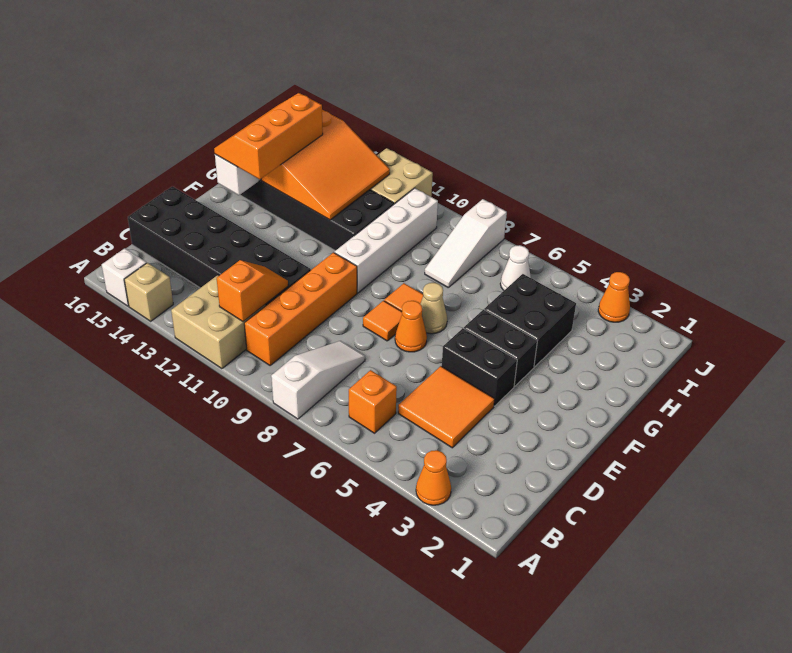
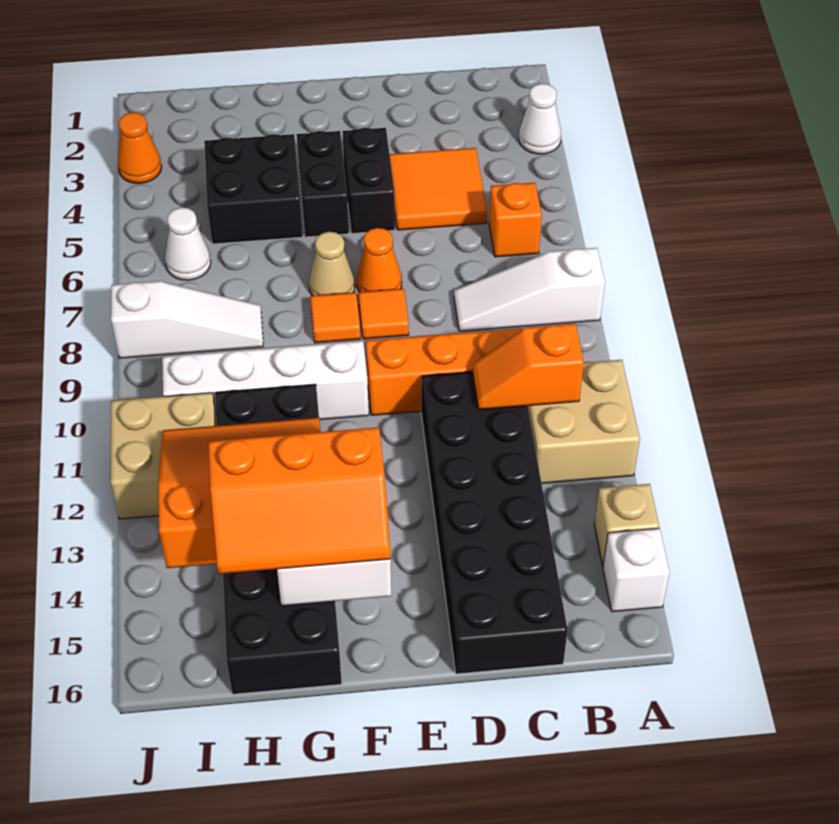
orange cone A3 level 1 -> white cone A3 level 1

